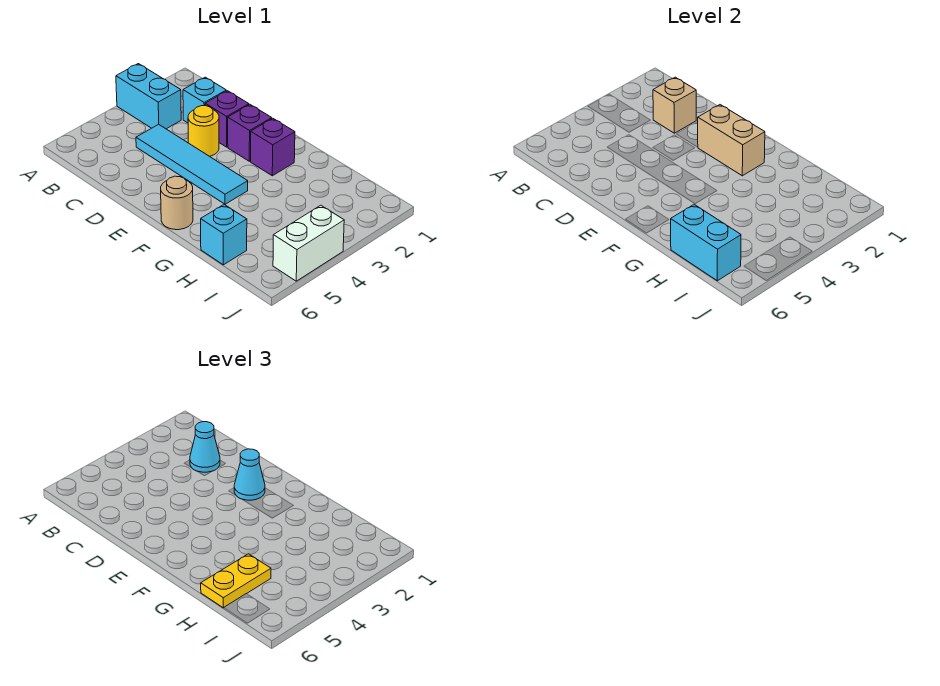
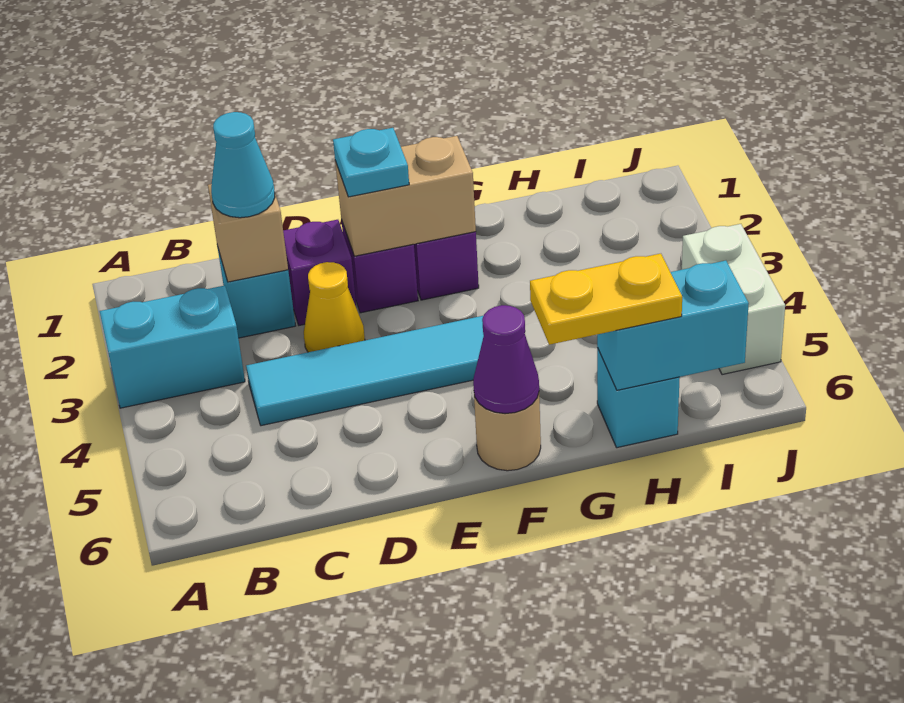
yellow round brick D3 level 1 -> yellow cone D3 level 1
cyan cone E2 level 3 -> cyan plate E2 level 3
none -> purple cone F6 level 2
yellow plate H5:H6 level 3 -> yellow plate G6:H6 level 3

